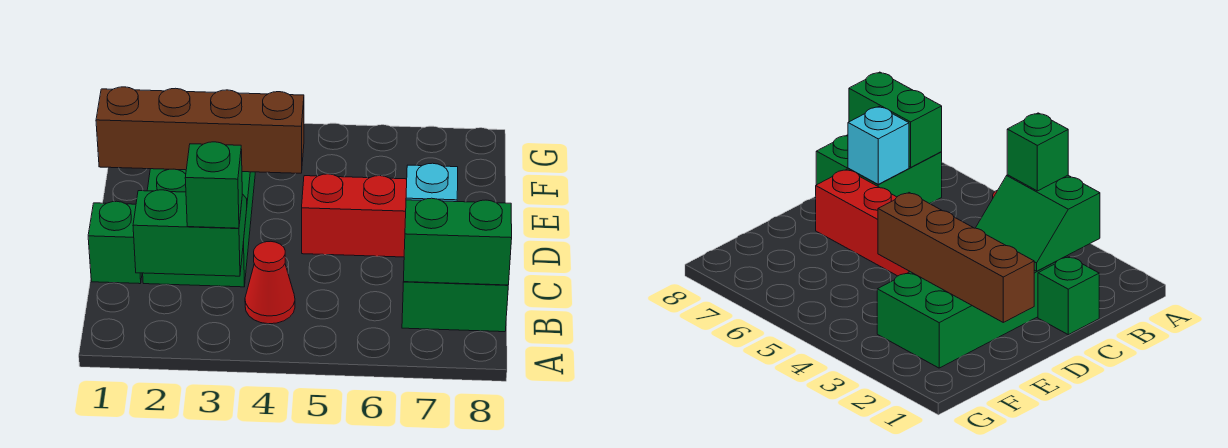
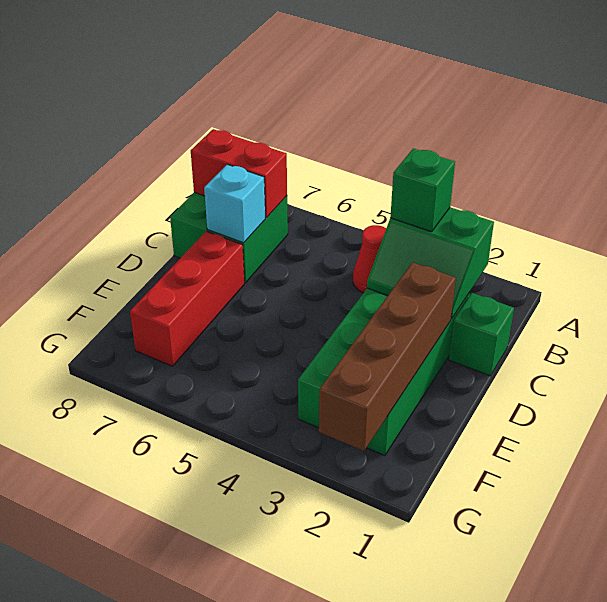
green brick B7:B8 level 2 -> red brick B7:B8 level 2
red brick D5:D7 level 1 -> red brick D7:F7 level 1
brown brick E1:E4 level 2 -> brown brick D2:G2 level 2

